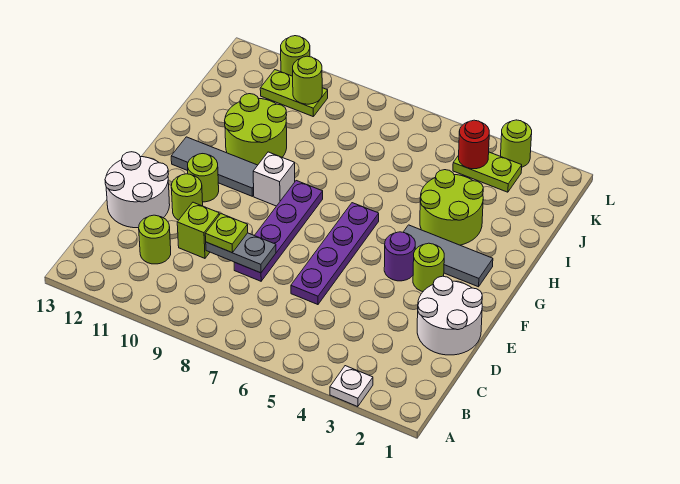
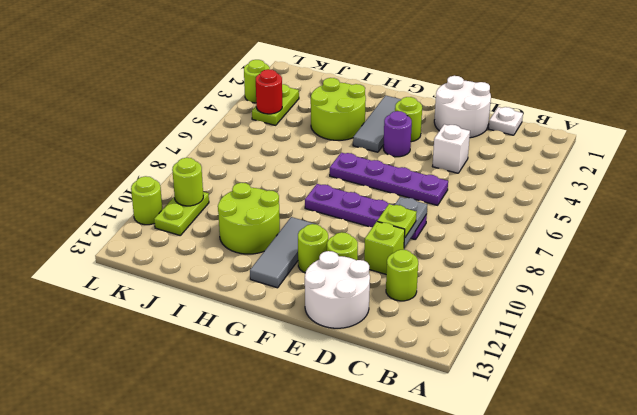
white plate A3 level 1 -> white plate C1 level 1
white brick G9 level 1 -> white brick D4 level 1

